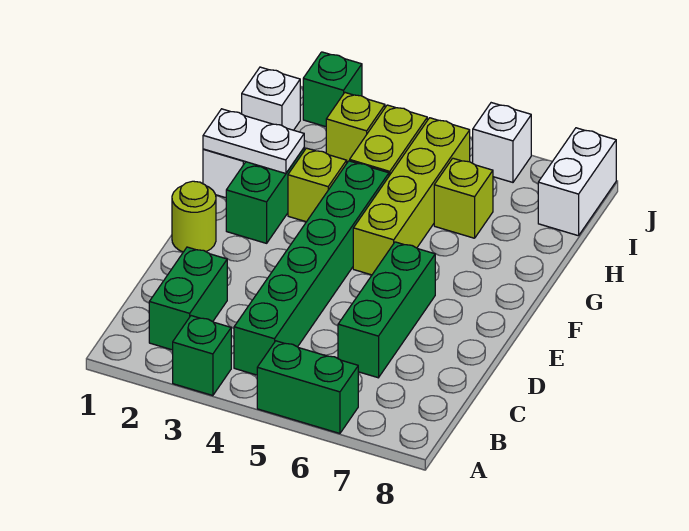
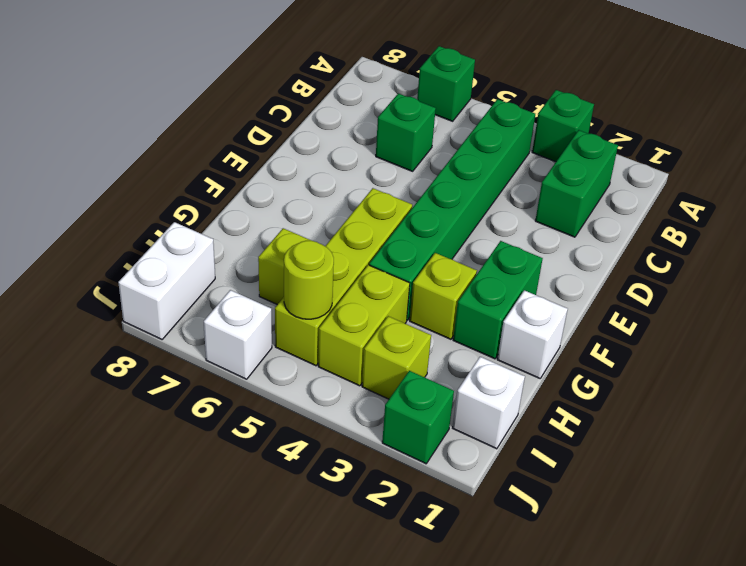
green brick A5:A6 level 1 -> green brick A6 level 1
green brick C6:E6 level 1 -> green brick C6 level 1
lime round brick E1 level 1 -> lime round brick I5 level 2
white plate G1:G2 level 2 -> none

